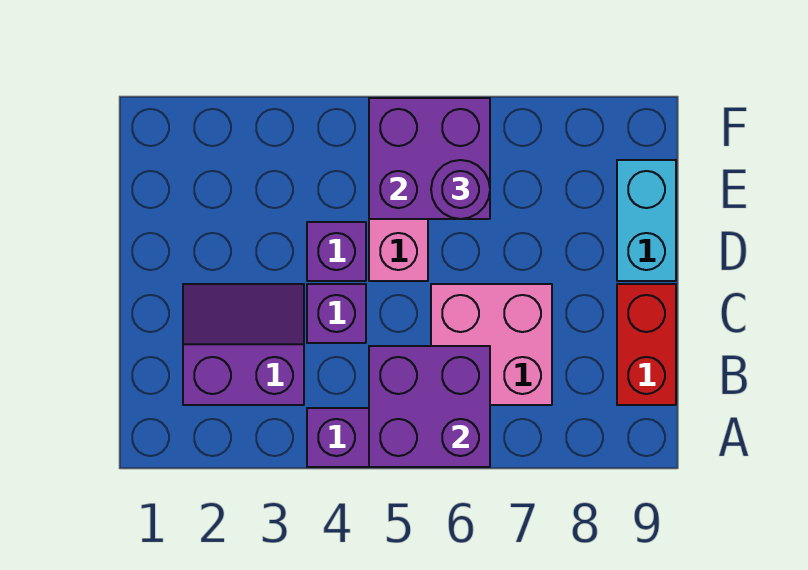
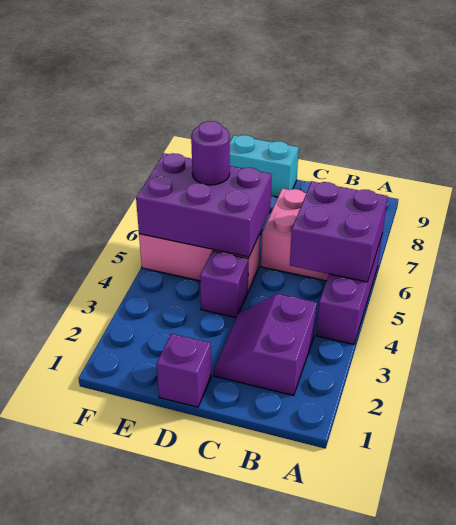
red brick B9:C9 level 1 -> none
purple brick C4 level 1 -> purple brick D1 level 1
purple brick E5:F6 level 2 -> purple brick D5:F6 level 2

